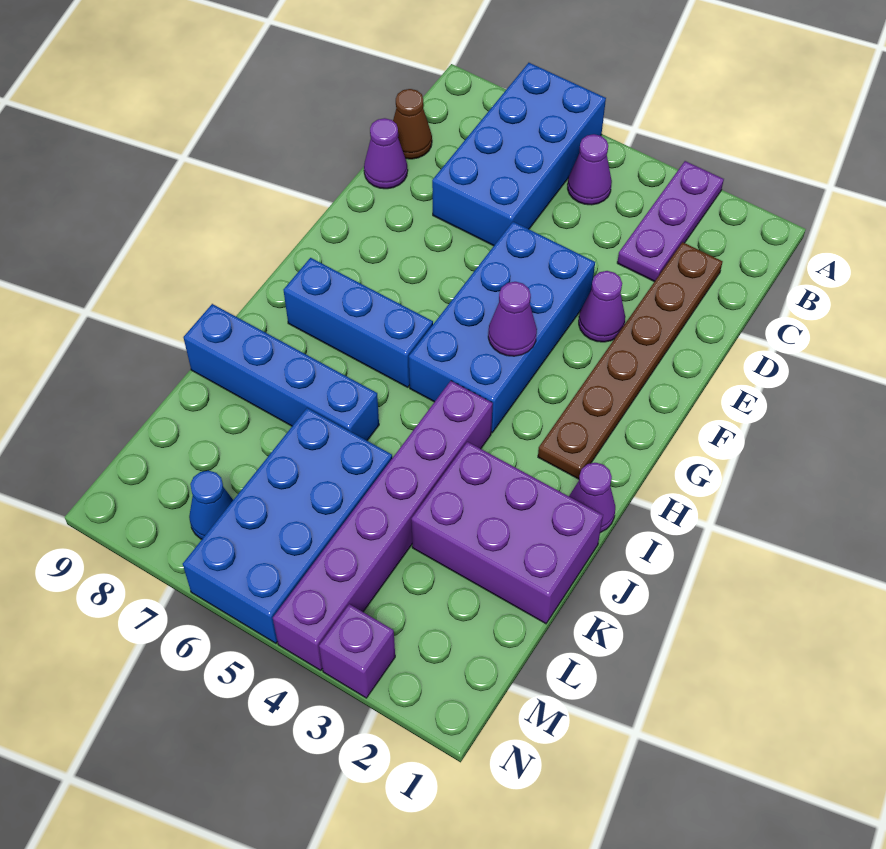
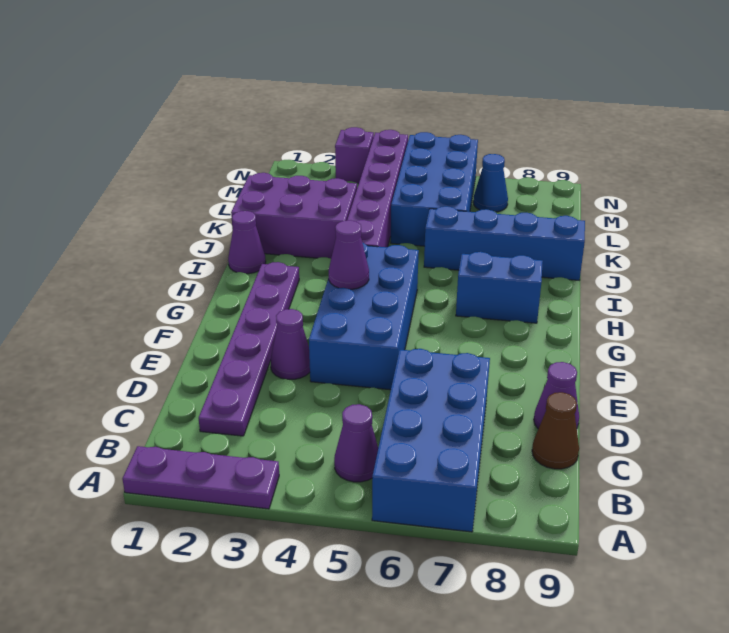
purple plate A3:C3 level 1 -> purple plate A1:A3 level 1
brown plate C2:H2 level 1 -> purple plate C2:H2 level 1
blue brick H6:H8 level 1 -> blue brick H7:H8 level 1

